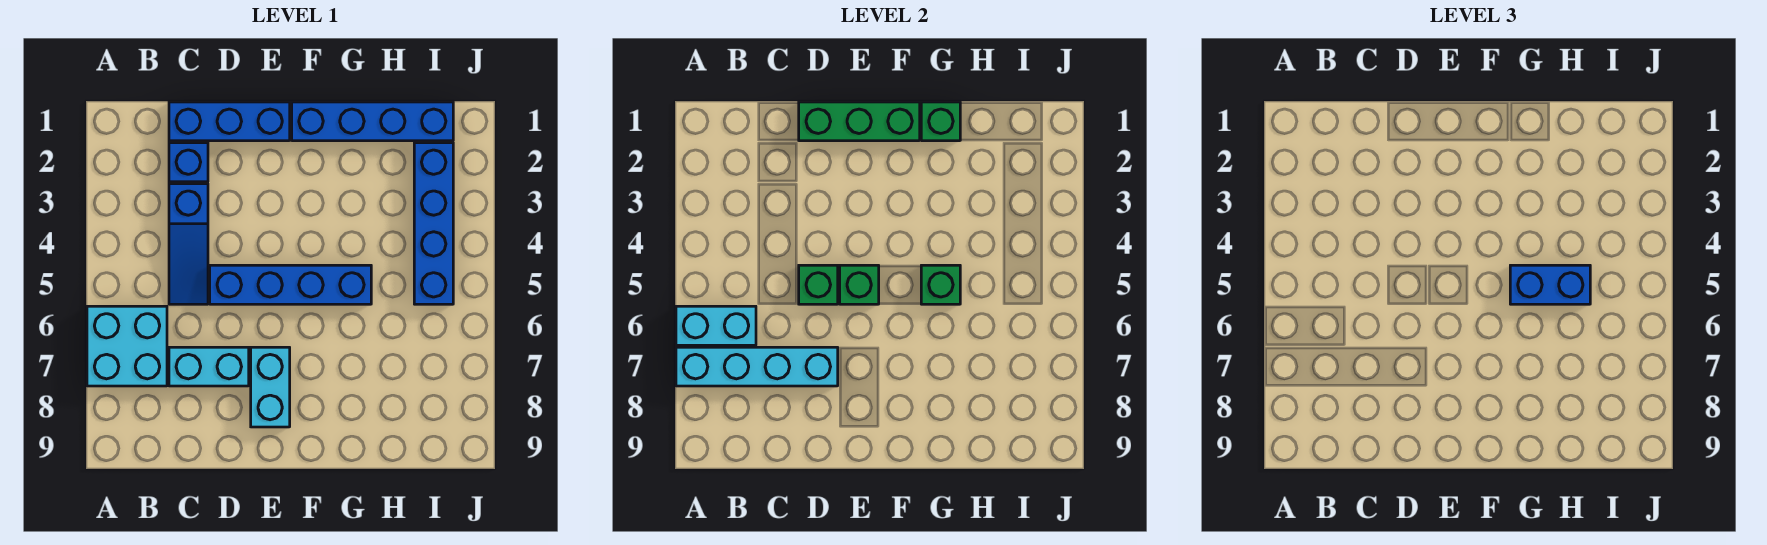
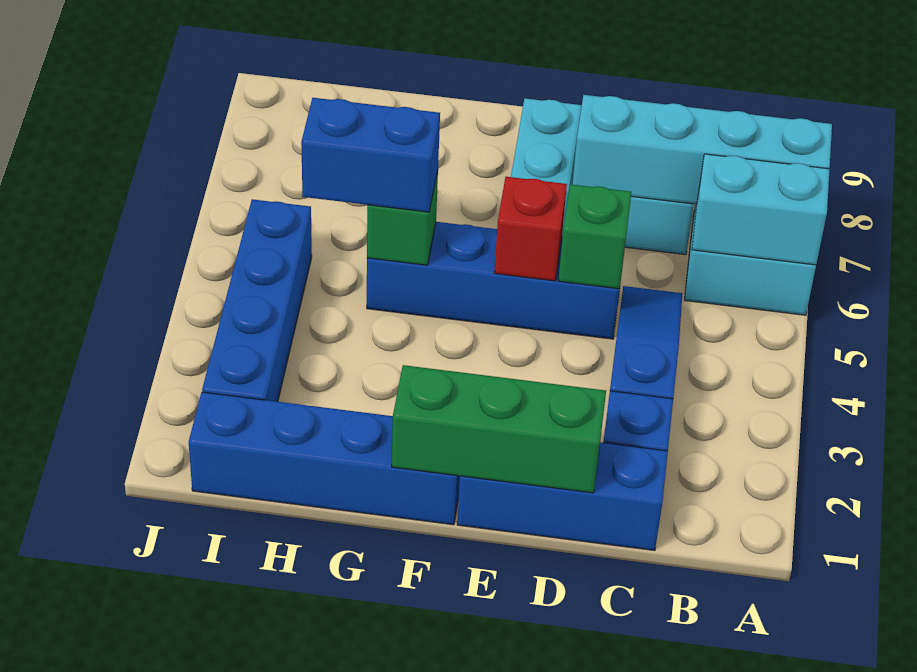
green brick E5 level 2 -> red brick E5 level 2
green brick G1 level 2 -> none

